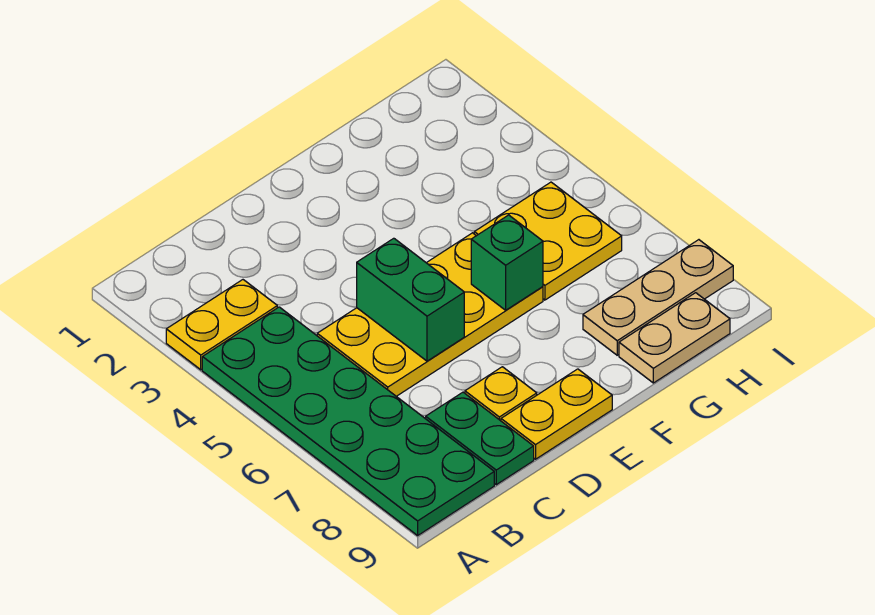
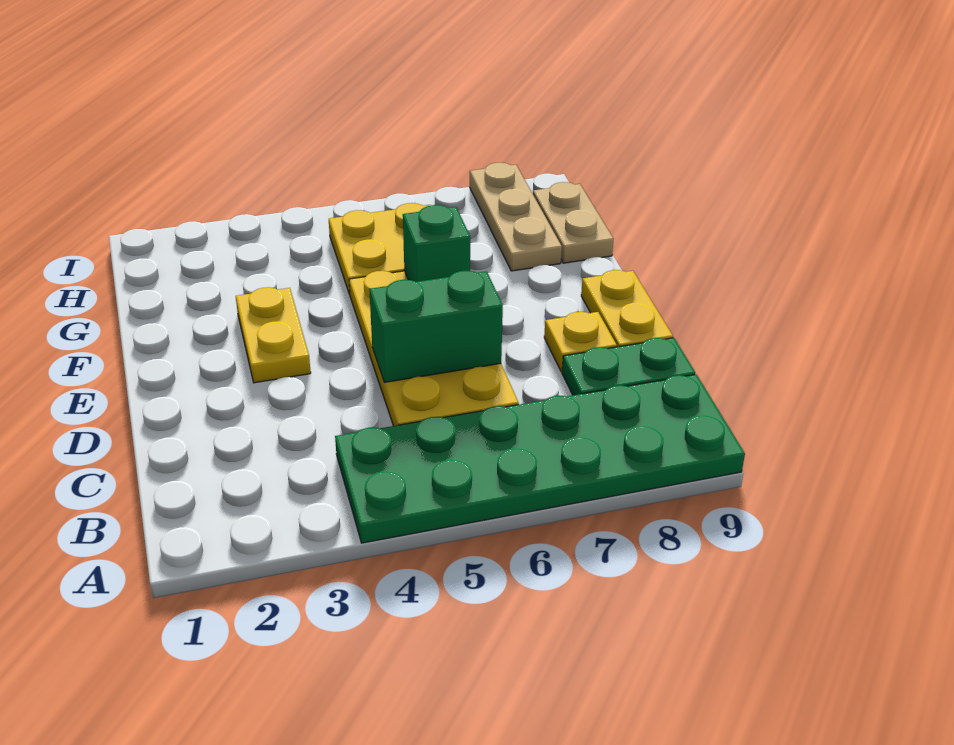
yellow plate A3:B3 level 1 -> yellow plate E3:F3 level 1

